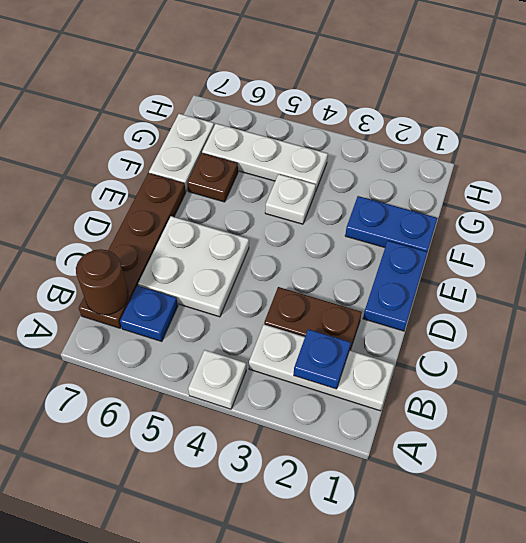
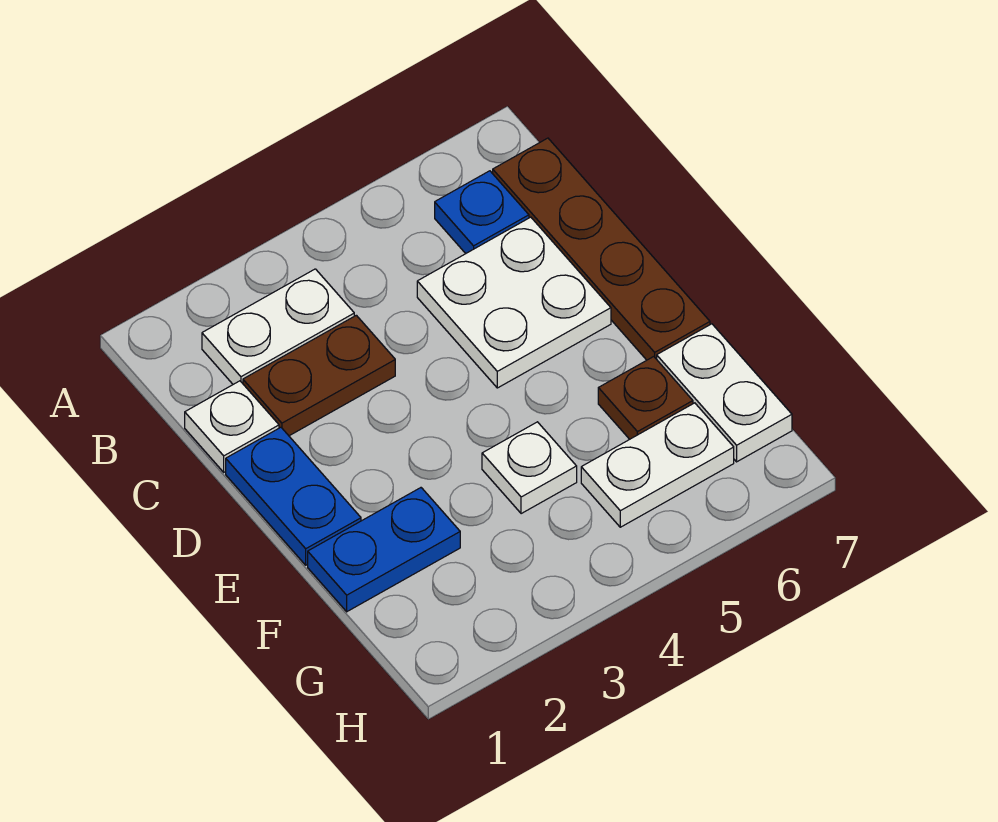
white plate A4 level 1 -> white plate C1 level 1
white plate B1:B3 level 1 -> white plate B2:B3 level 1
blue plate B2 level 2 -> none
brown round brick B7 level 2 -> none
white plate G4:G6 level 1 -> white plate G5:G6 level 1

